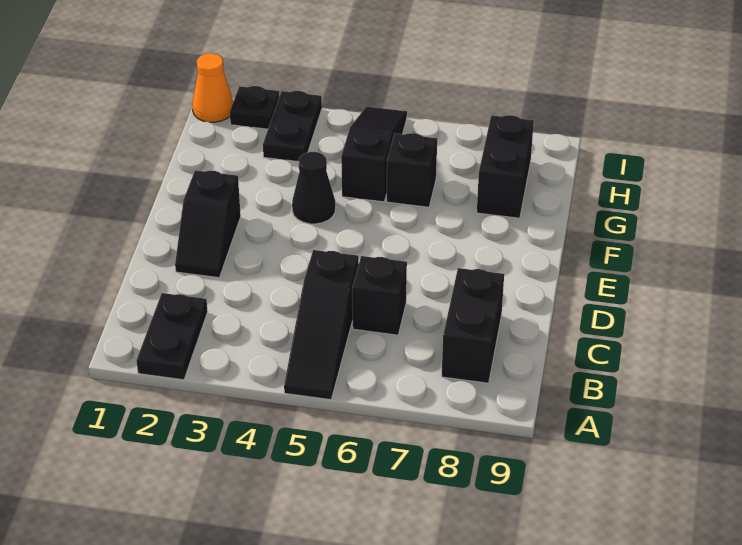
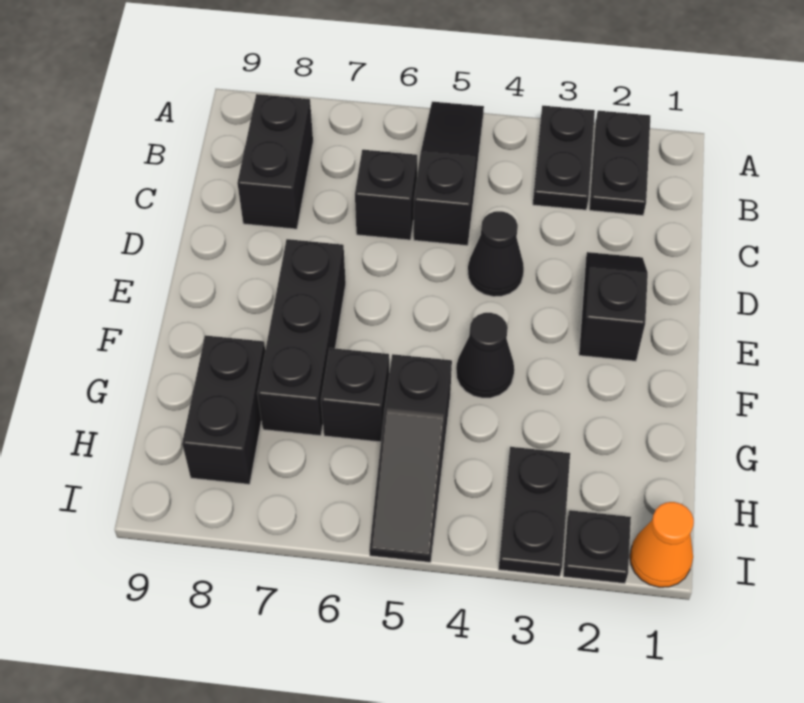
none -> black plate A3:B3 level 1
none -> black cone D4 level 1
none -> black brick E7:G7 level 1

